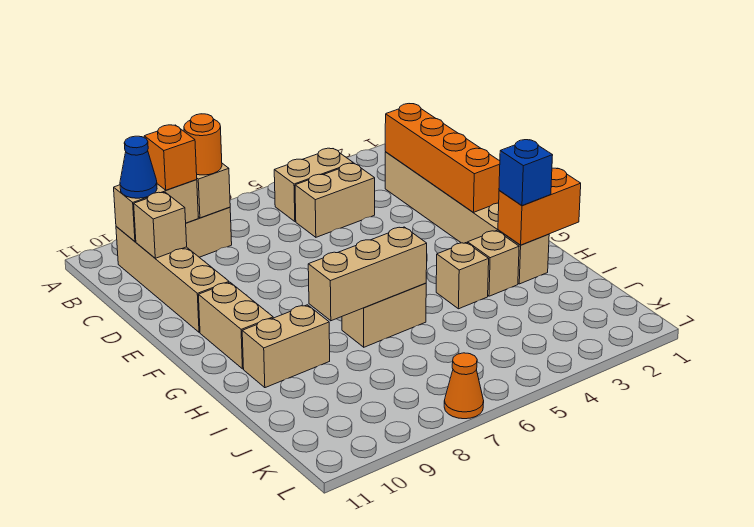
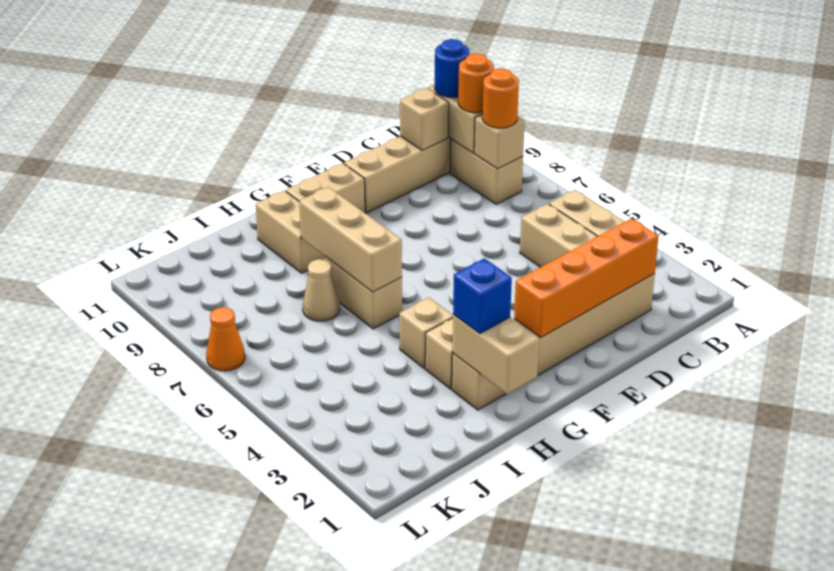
orange brick B9 level 3 -> orange round brick B9 level 3
blue cone B10 level 3 -> blue round brick B10 level 3
orange brick H1:H2 level 2 -> tan brick H1:H2 level 2
none -> tan cone I7 level 1

